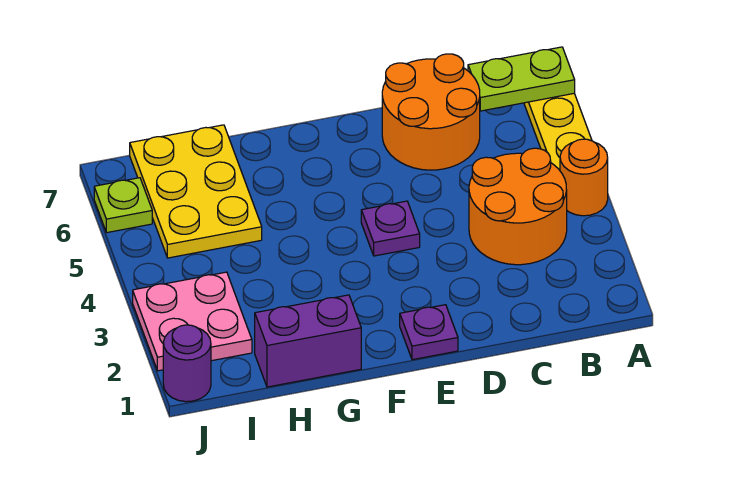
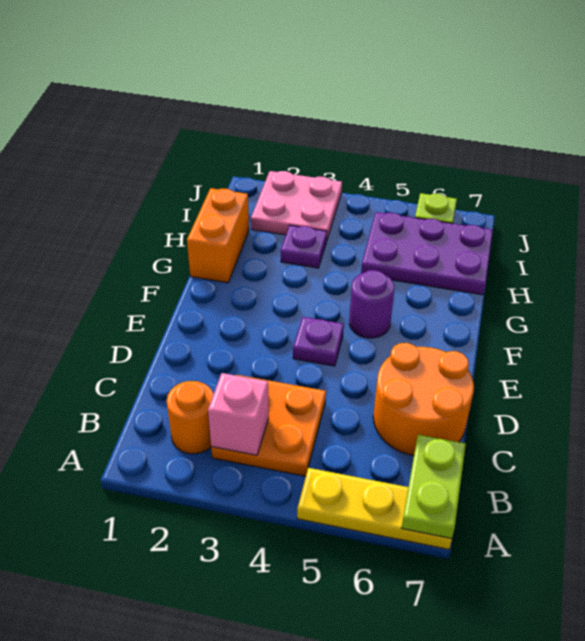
orange round brick A4 level 1 -> orange round brick B2 level 1
orange round brick B3:C4 level 1 -> orange plate B3:C4 level 1
none -> pink brick B3 level 2
purple plate E1 level 1 -> purple plate H3 level 1
purple brick G1:H1 level 1 -> orange brick G1:H1 level 1
yellow plate H5:I7 level 1 -> purple plate H5:I7 level 1
purple round brick J1 level 1 -> purple round brick F5 level 1

